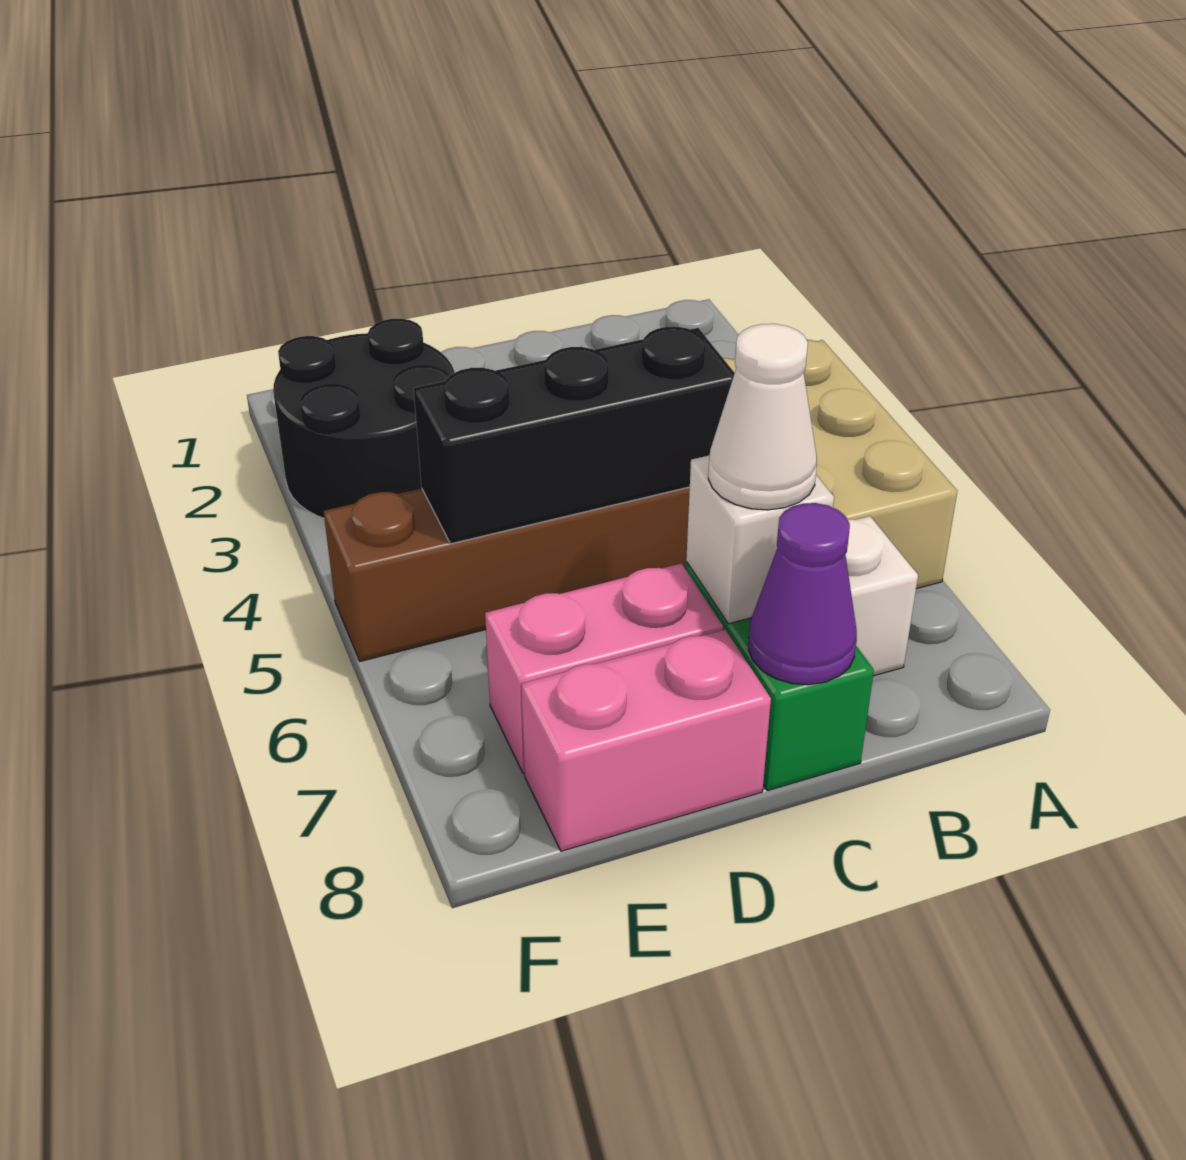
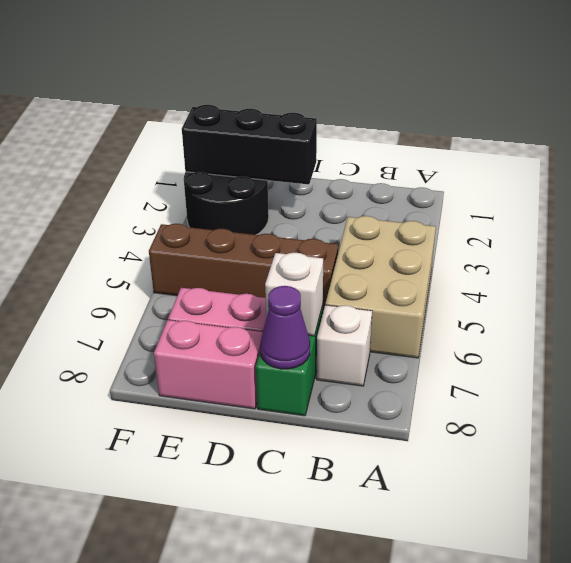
black brick C5:E5 level 2 -> black brick D2:F2 level 2
white cone C7 level 3 -> none

